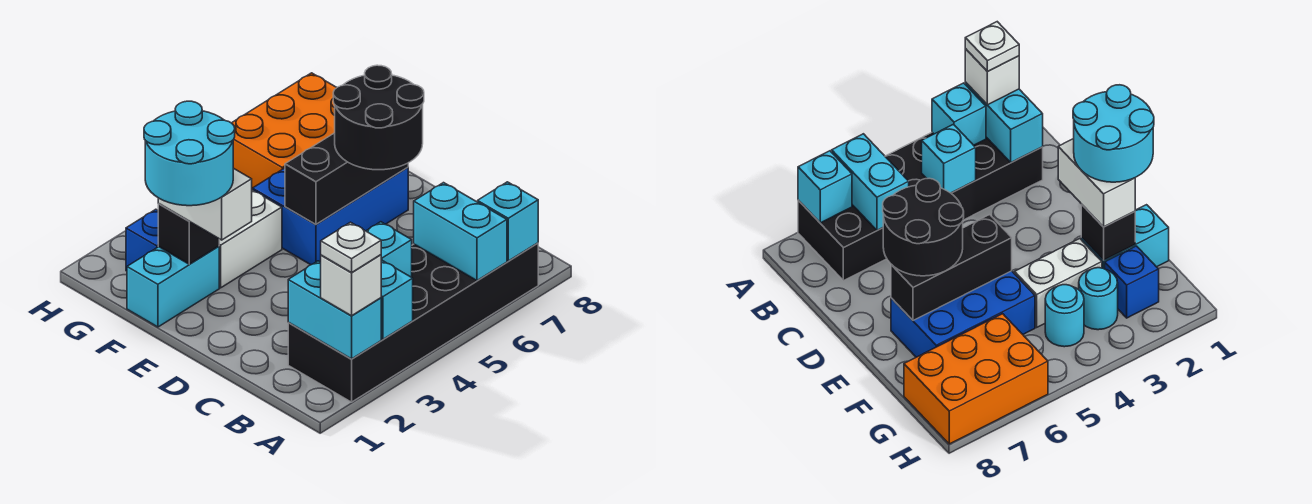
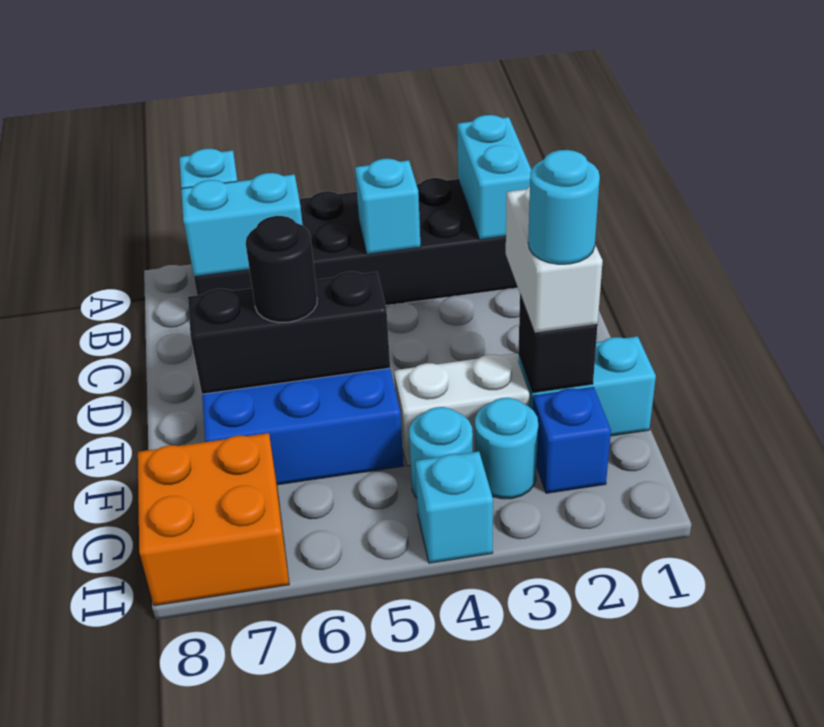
white brick A2 level 3 -> none
white plate A2 level 4 -> none
cyan brick A3 level 2 -> cyan brick H4 level 1
cyan brick A6:B6 level 2 -> cyan brick B6:B7 level 2
black round brick D6:E7 level 3 -> black round brick E6 level 3
cyan round brick E1:F2 level 4 -> cyan round brick F2 level 4
orange brick G6:H8 level 1 -> orange brick G7:H8 level 1

